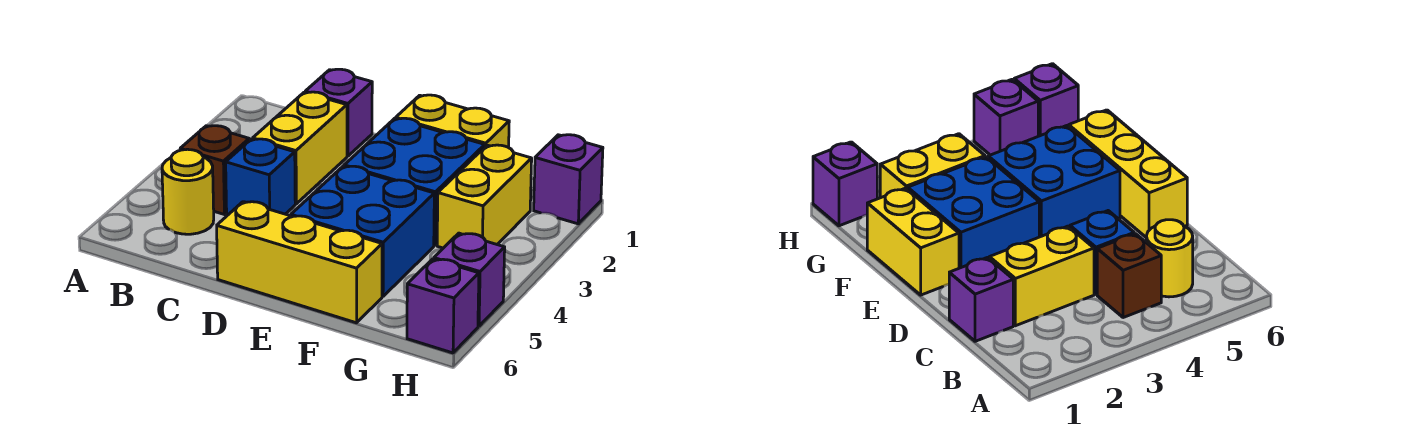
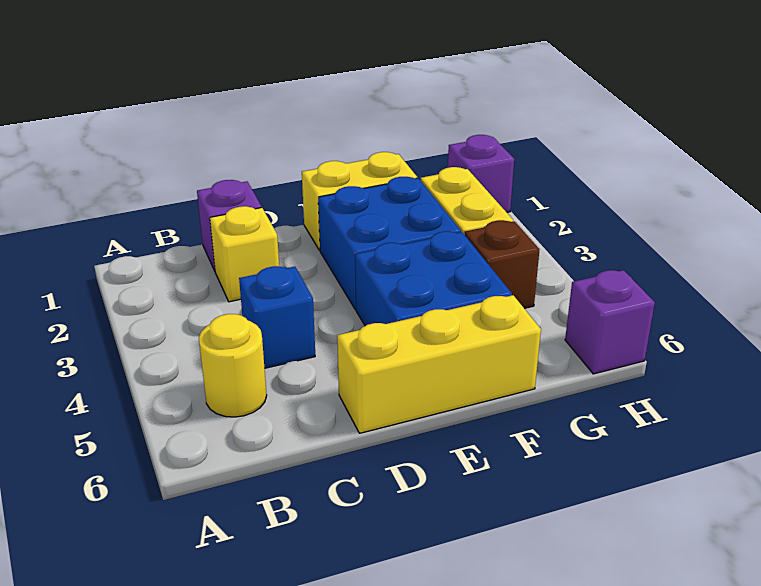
brown brick B4 level 1 -> brown brick G4 level 1
yellow brick C2:C3 level 1 -> yellow brick C2 level 1
purple brick H5 level 1 -> none

